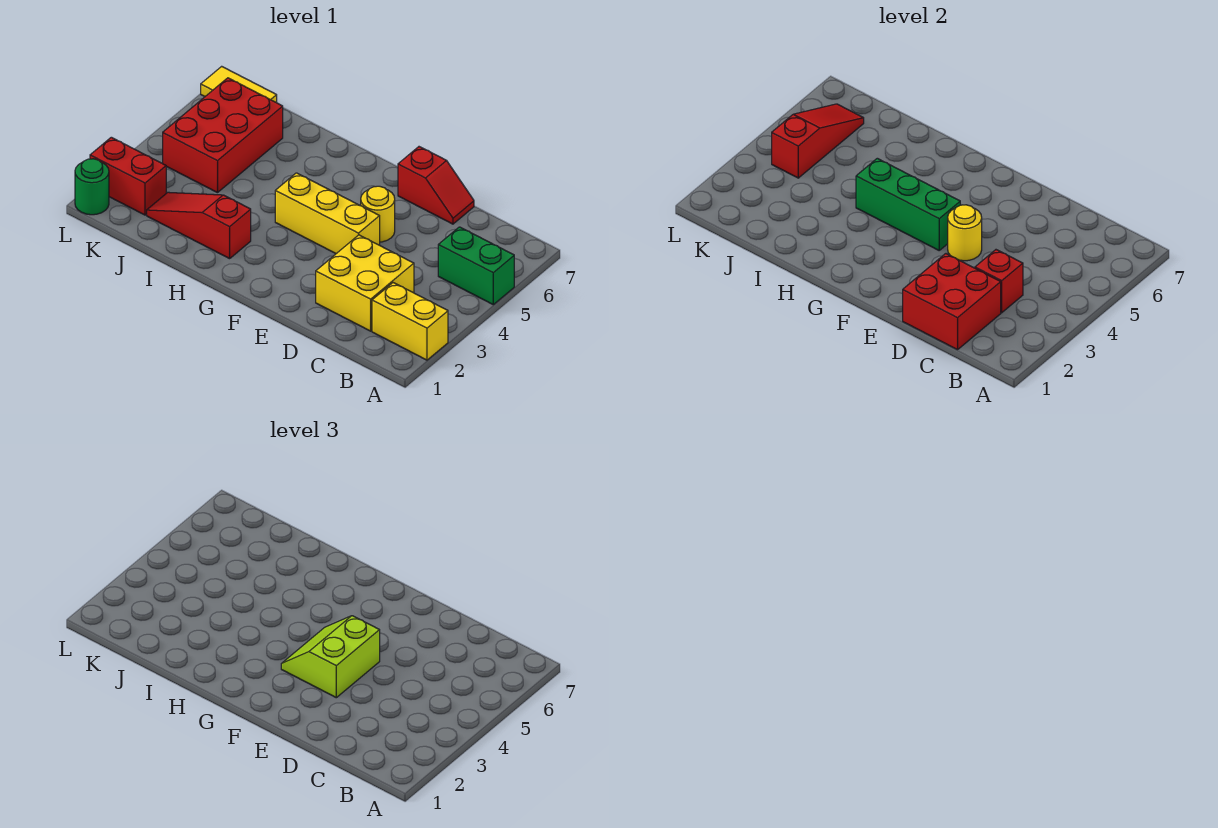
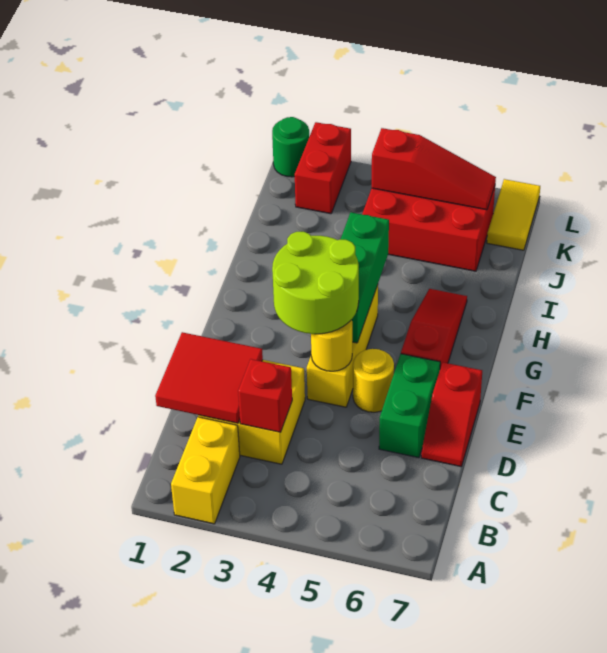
green brick A5:B5 level 1 -> green brick D6:E6 level 1
red brick C1:D2 level 2 -> red tile C1:D2 level 2
lime slope E3:F4 level 3 top E -> lime round brick E3:F4 level 3
red slope H2:J2 level 1 top H -> red slope F6:H6 level 1 top F

